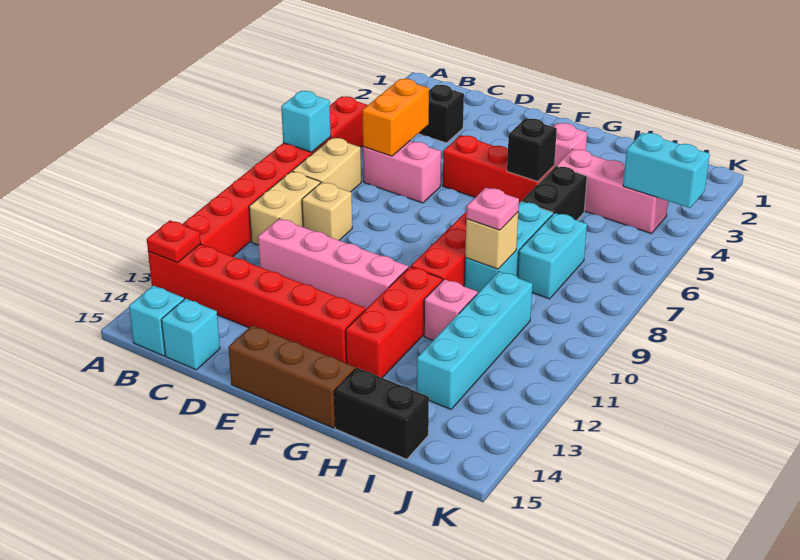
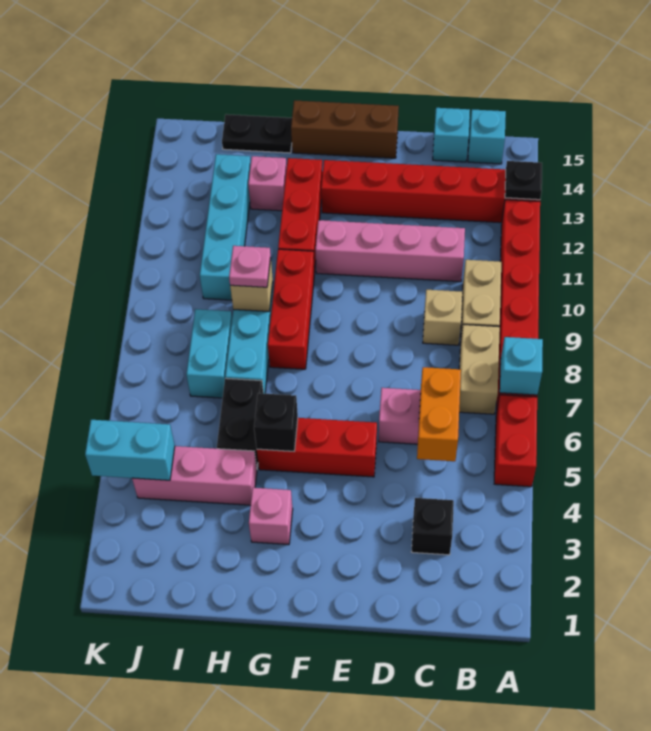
red plate A13 level 2 -> black plate A13 level 2
pink brick H11 level 1 -> pink brick H13 level 1
black brick H15:I15 level 1 -> black plate H15:I15 level 1

